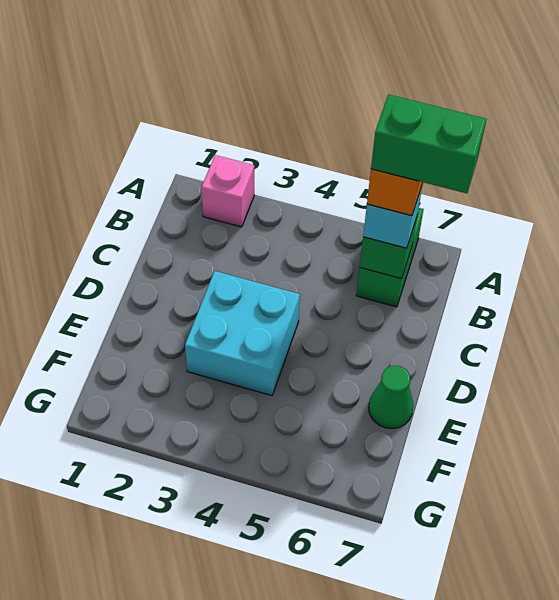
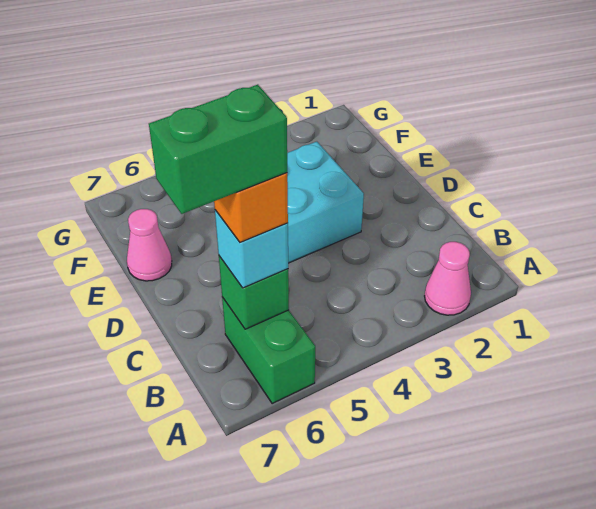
pink brick A2 level 1 -> pink cone A2 level 1
green cone E7 level 1 -> pink cone E7 level 1

